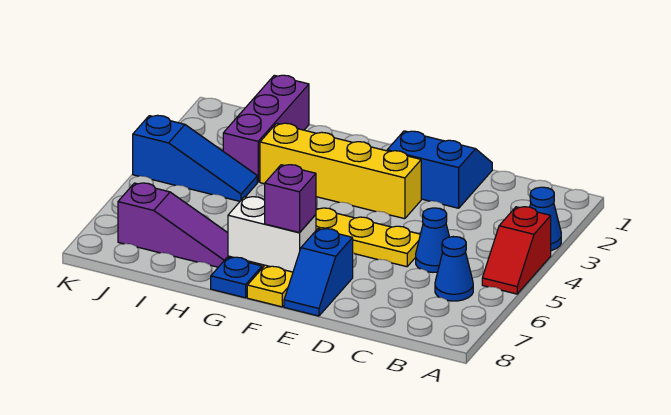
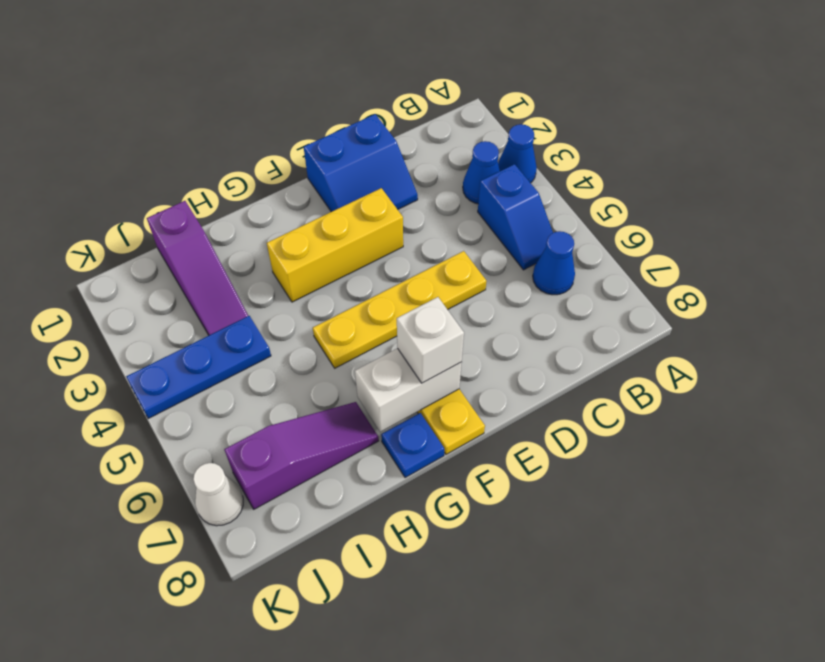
red slope A4:A5 level 1 top 4 -> none
blue cone C5 level 1 -> blue cone B3 level 1
blue slope D1:E2 level 1 top 2 -> blue slope D1:E2 level 1 top 1
yellow brick E3:H3 level 1 -> yellow brick E3:G3 level 1
blue slope E7:E8 level 1 top 7 -> blue slope B4:B5 level 1 top 4
purple brick F7 level 3 -> white brick F7 level 3
purple brick I1:I3 level 1 -> purple slope I1:I3 level 1 top 1
blue slope I4:K4 level 1 top K -> blue plate I4:K4 level 1
none -> white cone K7 level 1

